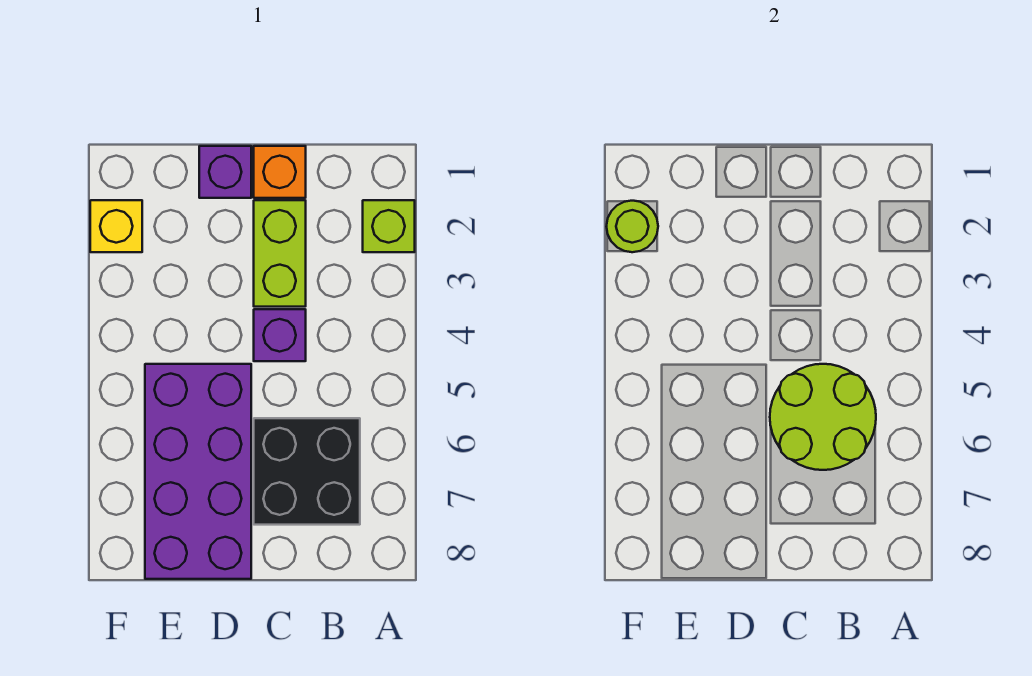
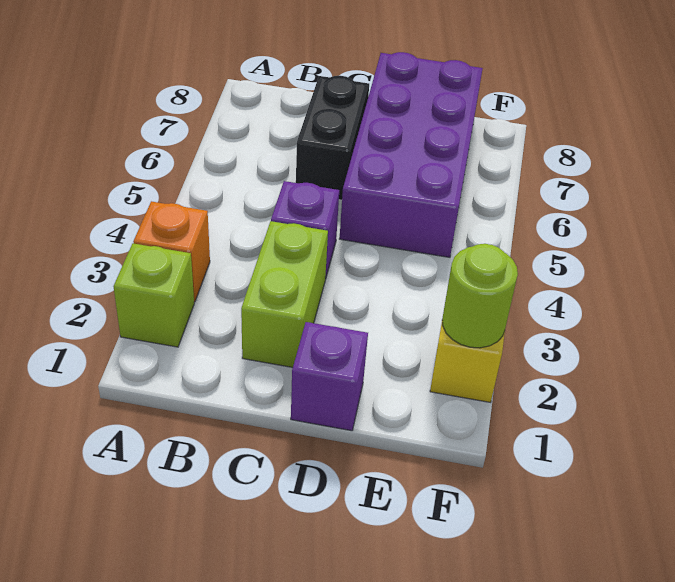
lime round brick B5:C6 level 2 -> none
black brick B6:C7 level 1 -> black brick C6:C7 level 1
orange brick C1 level 1 -> orange brick A3 level 1

